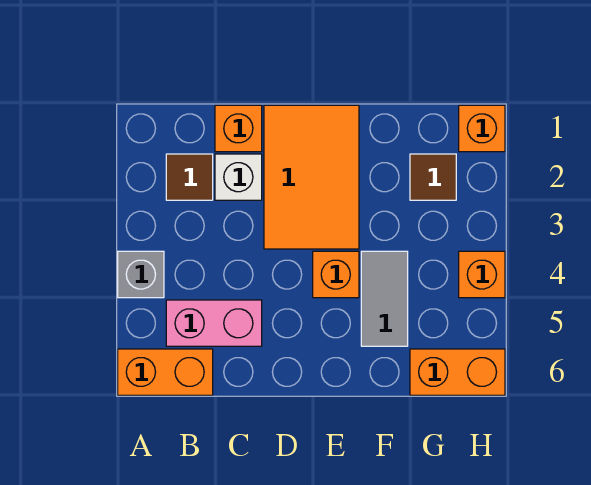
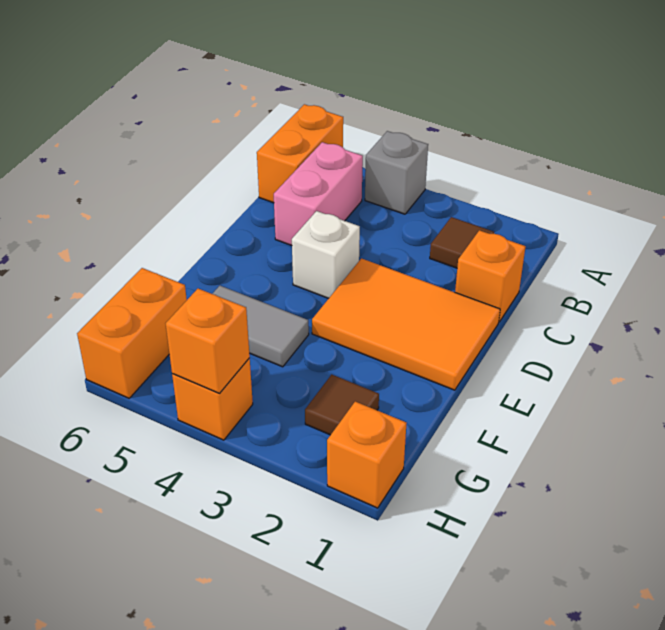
white brick C2 level 1 -> white brick D4 level 1
orange brick E4 level 1 -> orange brick H4 level 2

